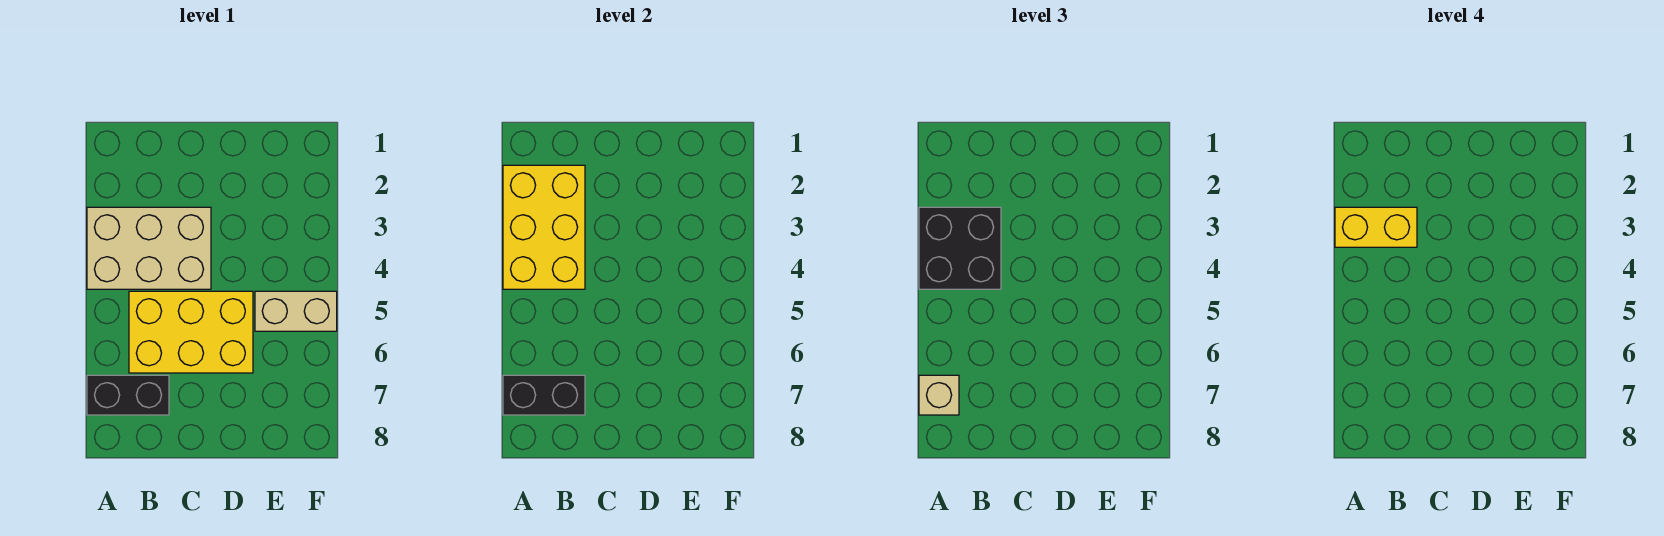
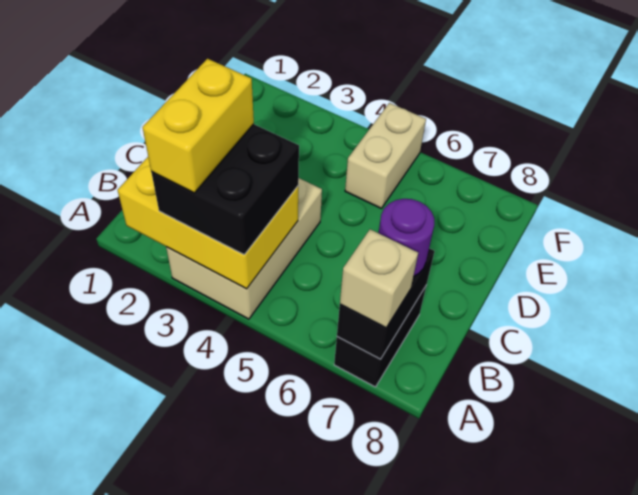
yellow brick B5:D6 level 1 -> none
none -> purple round brick B7 level 3

